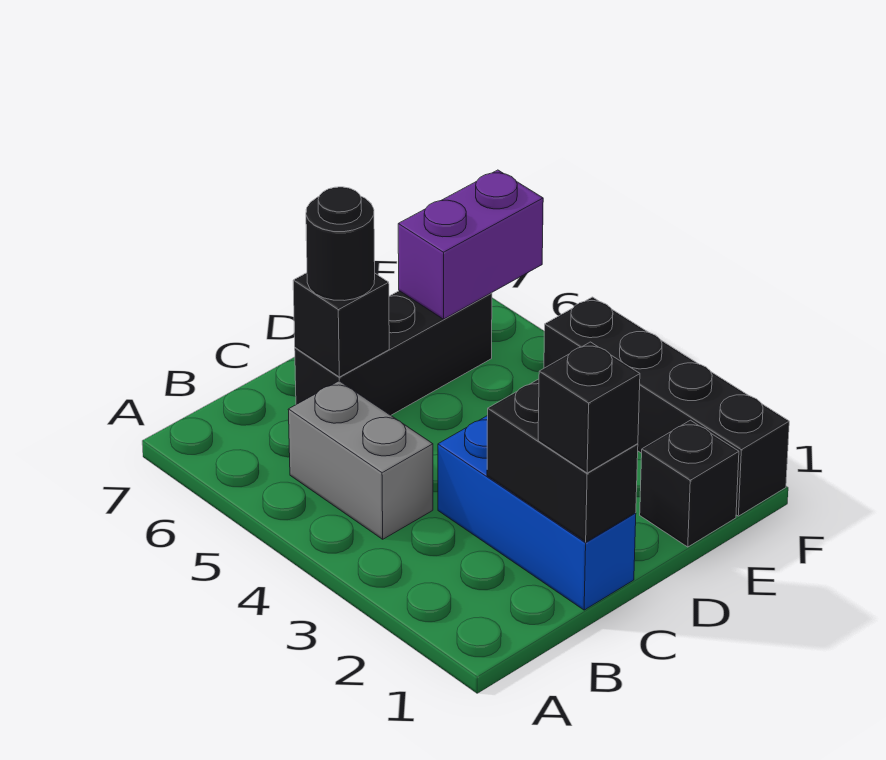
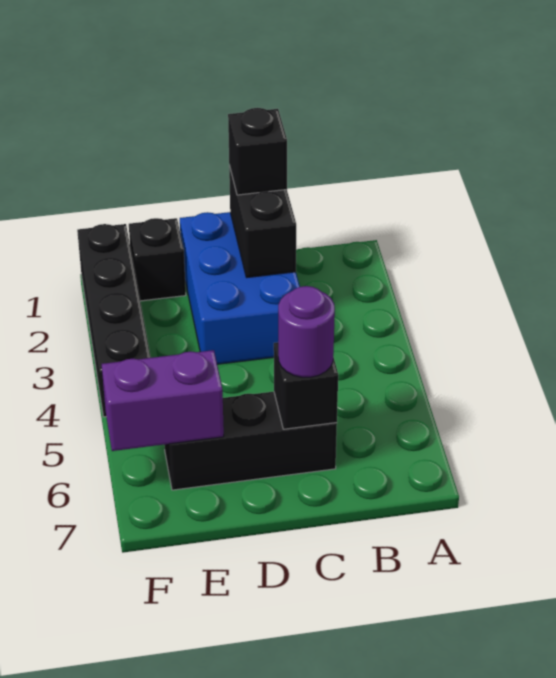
grey brick B4:B5 level 1 -> none
blue brick C1:C3 level 1 -> blue brick C1:D3 level 1
black round brick C6 level 3 -> purple round brick C6 level 3

